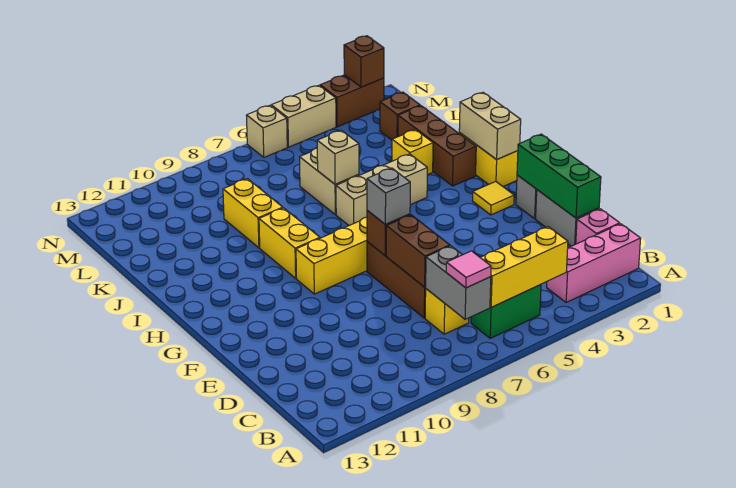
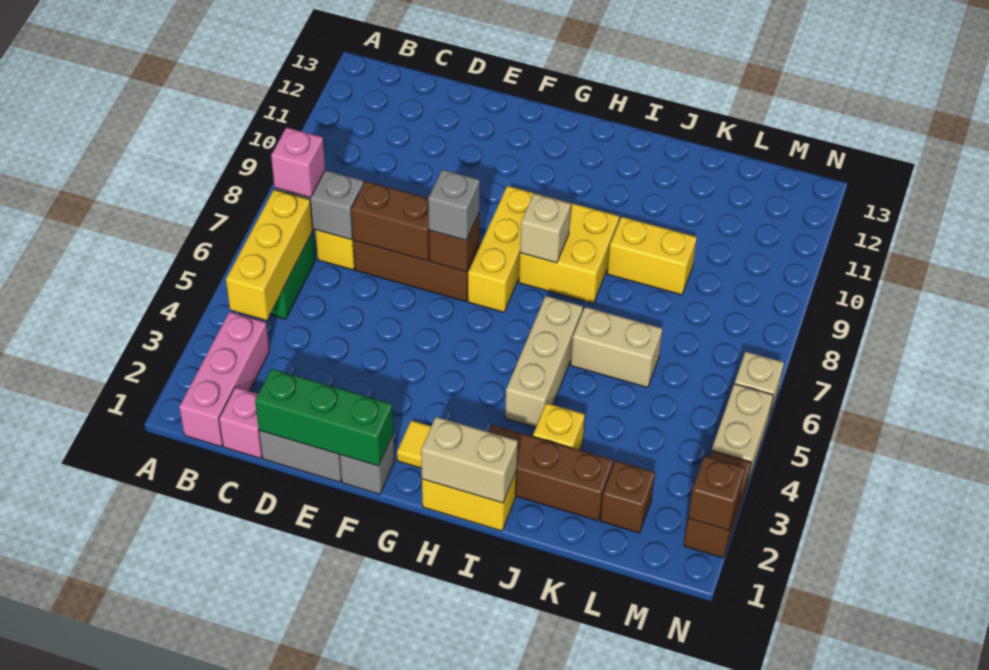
pink tile B7 level 3 -> pink brick B7 level 3
yellow brick H9:I9 level 1 -> yellow brick H8:I9 level 1
tan brick J6 level 2 -> tan brick H8 level 2

